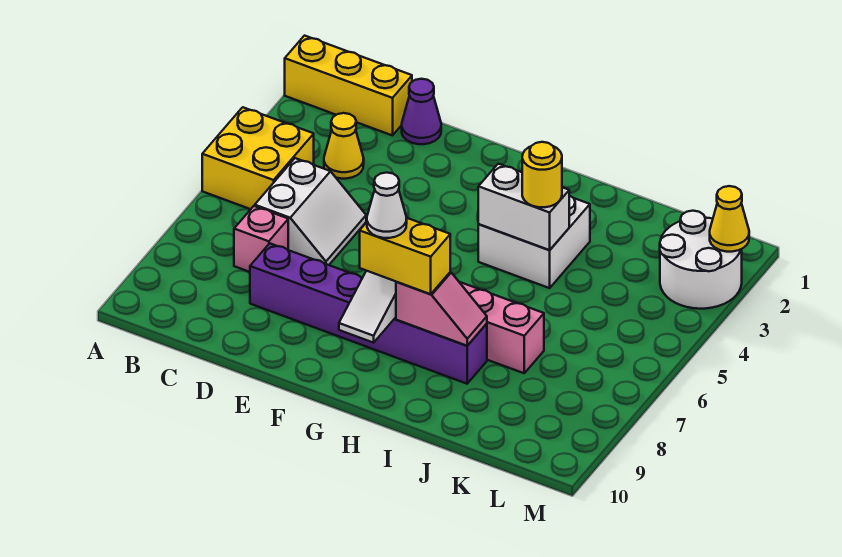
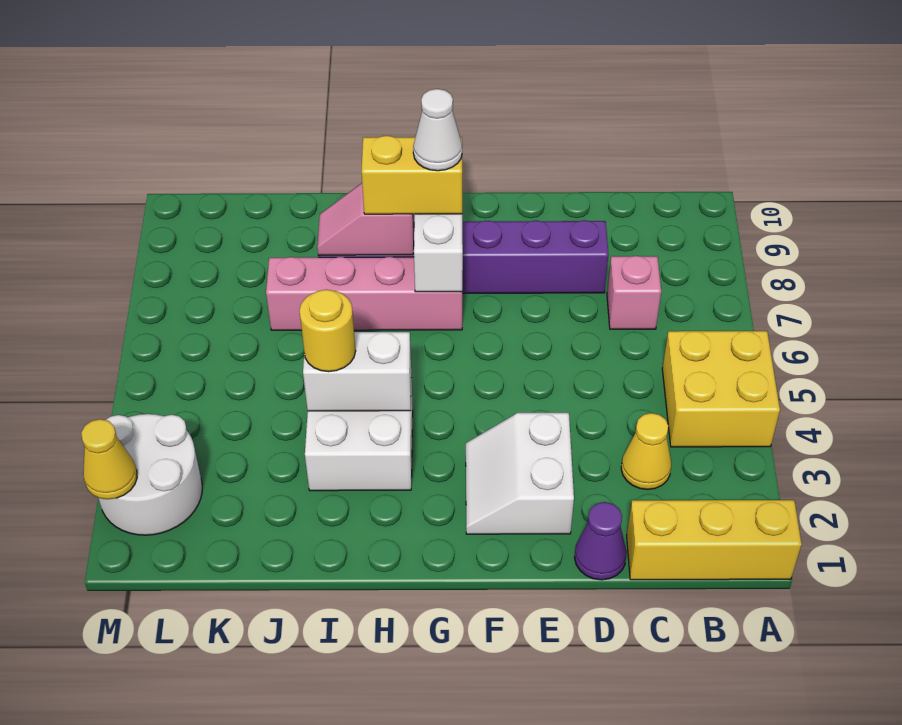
white slope C5:D6 level 1 top C -> white slope E2:F3 level 1 top E

